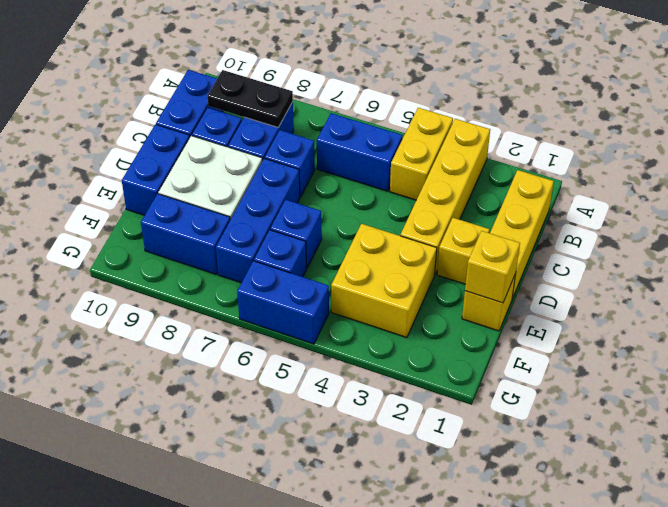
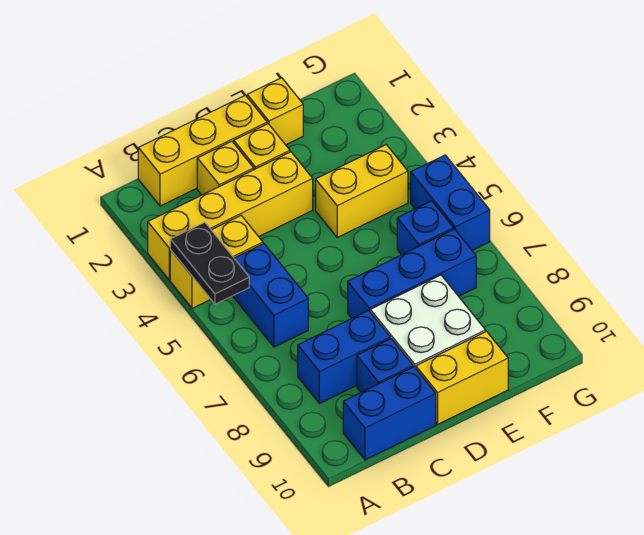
black plate B8:B9 level 2 -> black plate A4:A5 level 2
blue brick C7 level 1 -> none
blue brick D10:E10 level 1 -> yellow brick D10:E10 level 1
yellow brick E1 level 2 -> yellow brick C2 level 1
yellow brick E3:F4 level 1 -> yellow brick E4:F4 level 1
blue brick E6 level 1 -> none
blue brick F8:F9 level 1 -> none

